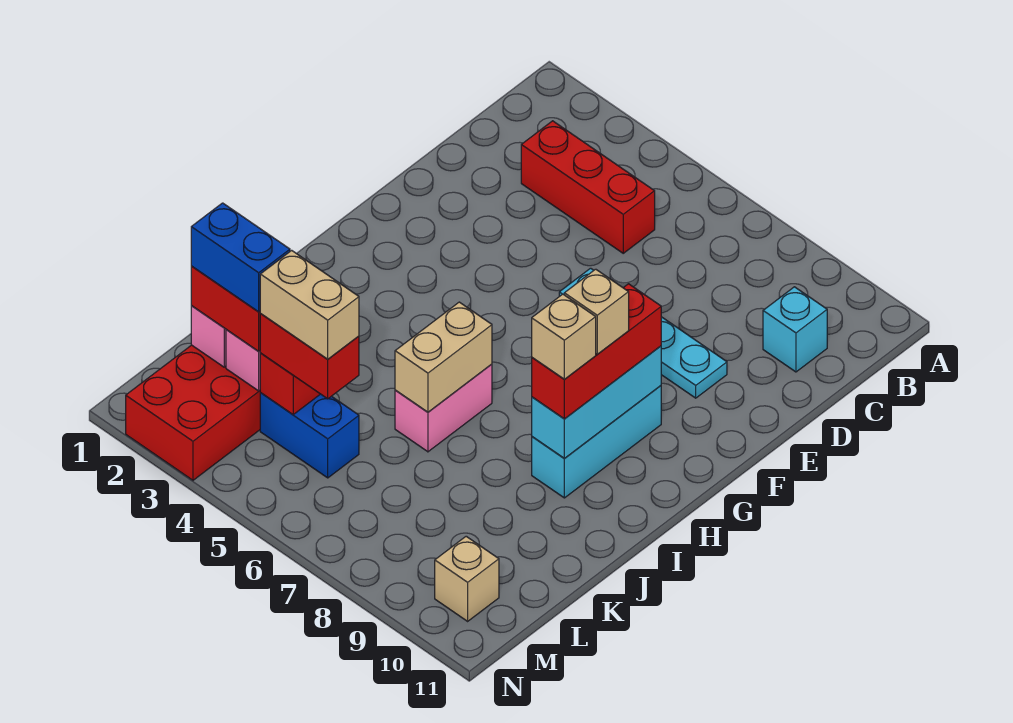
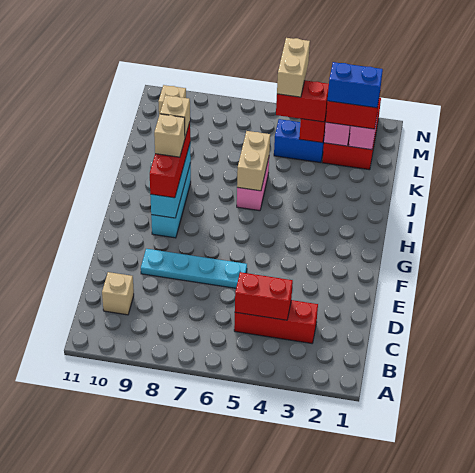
none -> red brick C4:C5 level 2
cyan brick C10 level 1 -> tan brick C10 level 1
tan brick L4:L5 level 4 -> tan brick L5:M5 level 4

